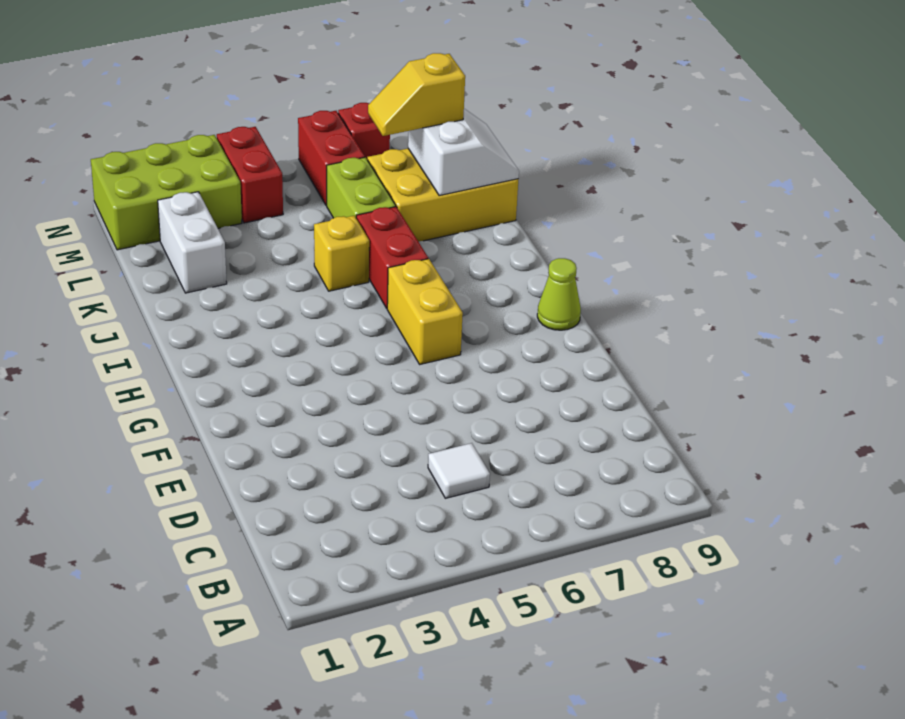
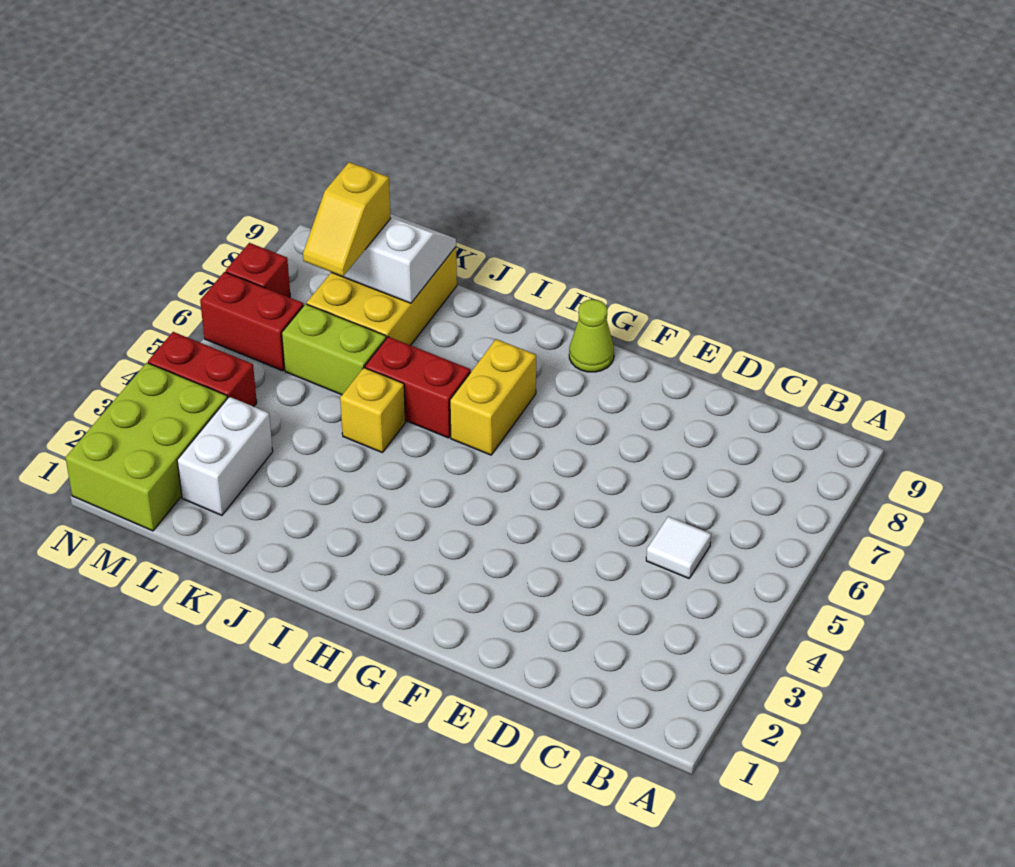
yellow brick G6:H6 level 1 -> yellow brick H6:H7 level 1
white brick K2:L2 level 1 -> white brick L2:L3 level 1

